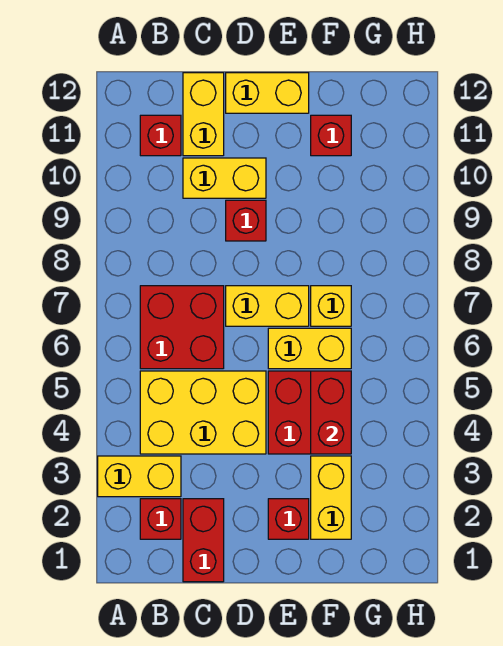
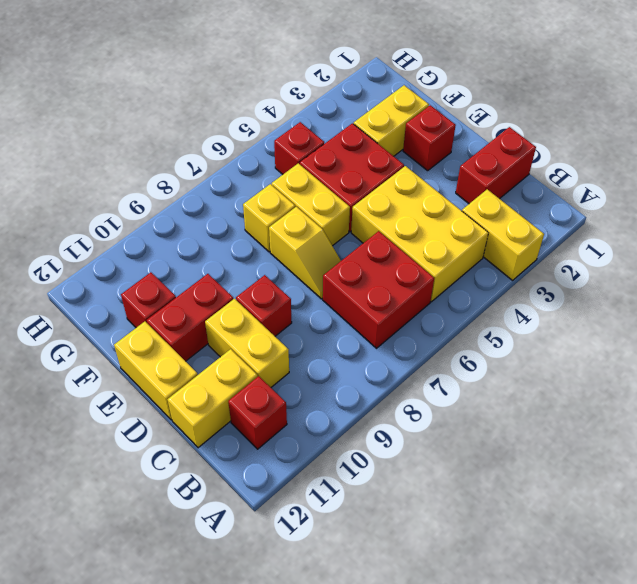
red brick B2 level 1 -> red brick G5 level 1
yellow brick D7:E7 level 1 -> yellow slope D7:E7 level 1 top E
red brick F4:F5 level 2 -> red brick E10:E11 level 1

